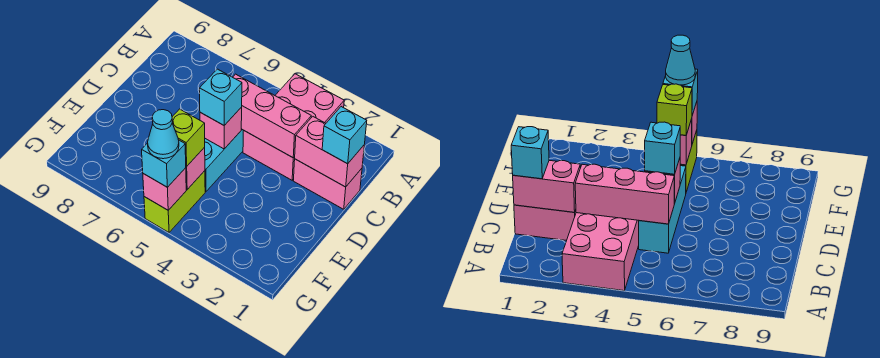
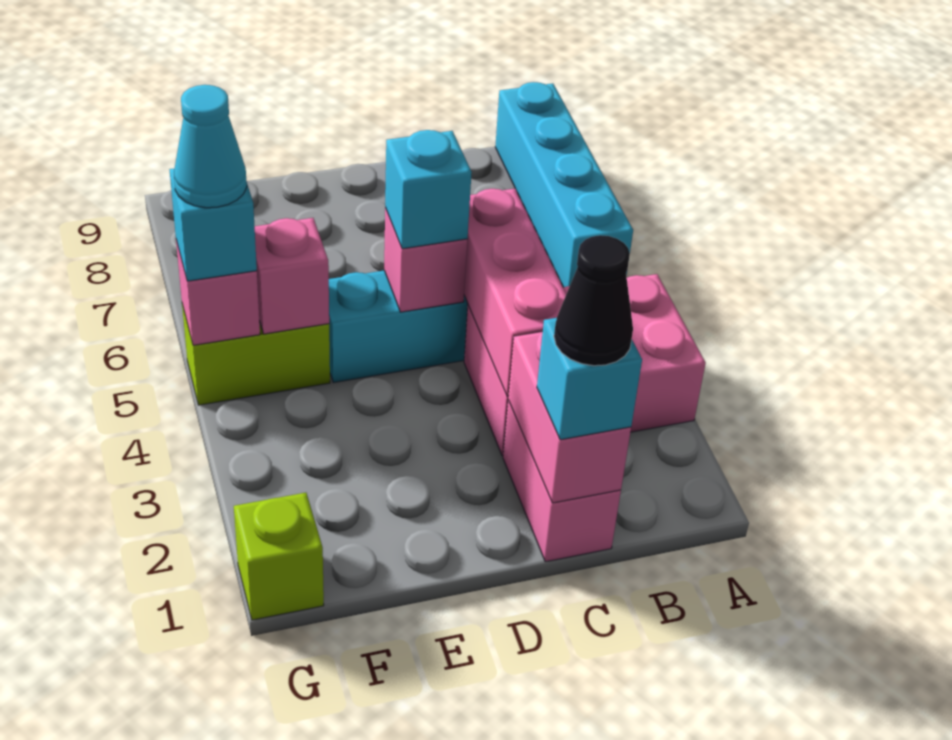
none -> cyan brick A6:A9 level 1
none -> black cone C1 level 4
lime brick F5 level 3 -> lime brick G1 level 1

